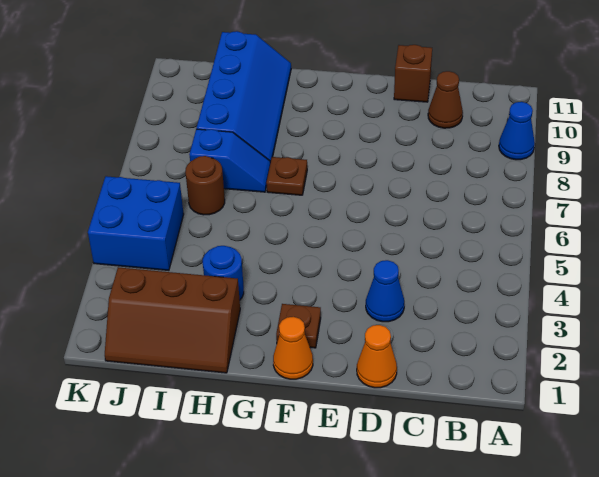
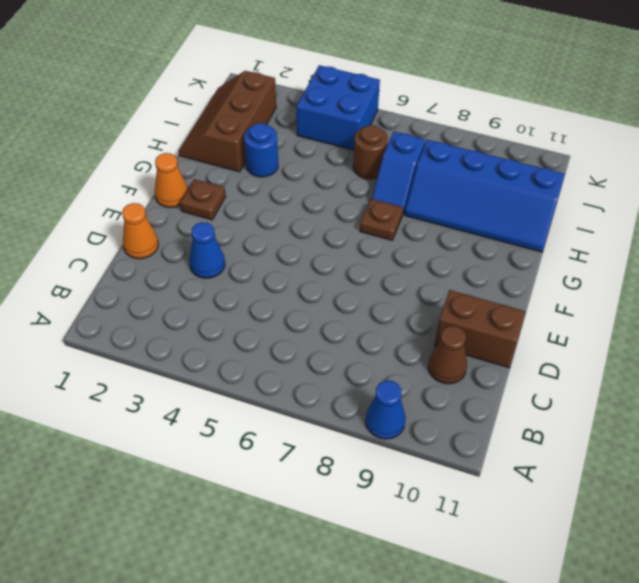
brown brick D11 level 1 -> brown brick D10:D11 level 1

